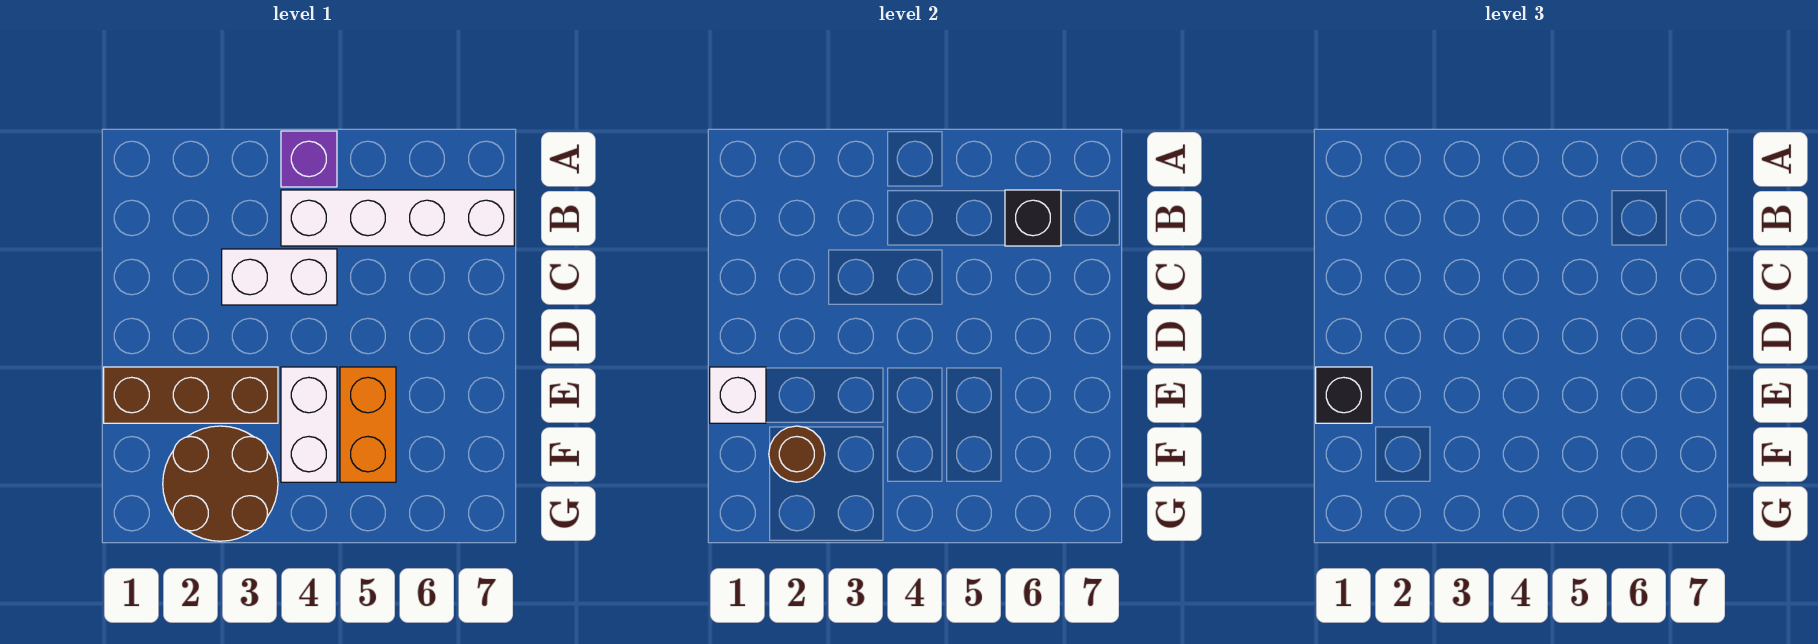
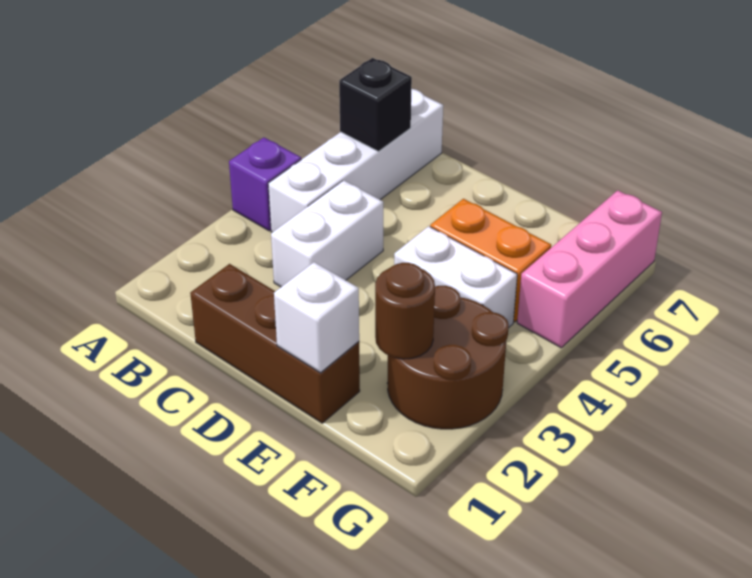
brown brick E1:E3 level 1 -> brown brick C1:E1 level 1
black brick E1 level 3 -> none
none -> pink brick G5:G7 level 1

